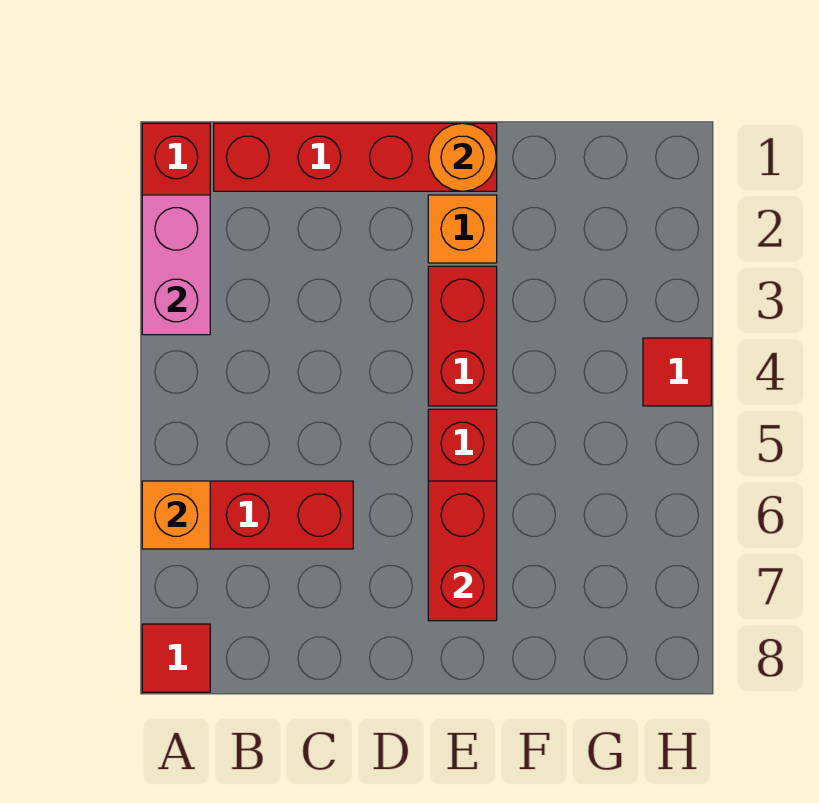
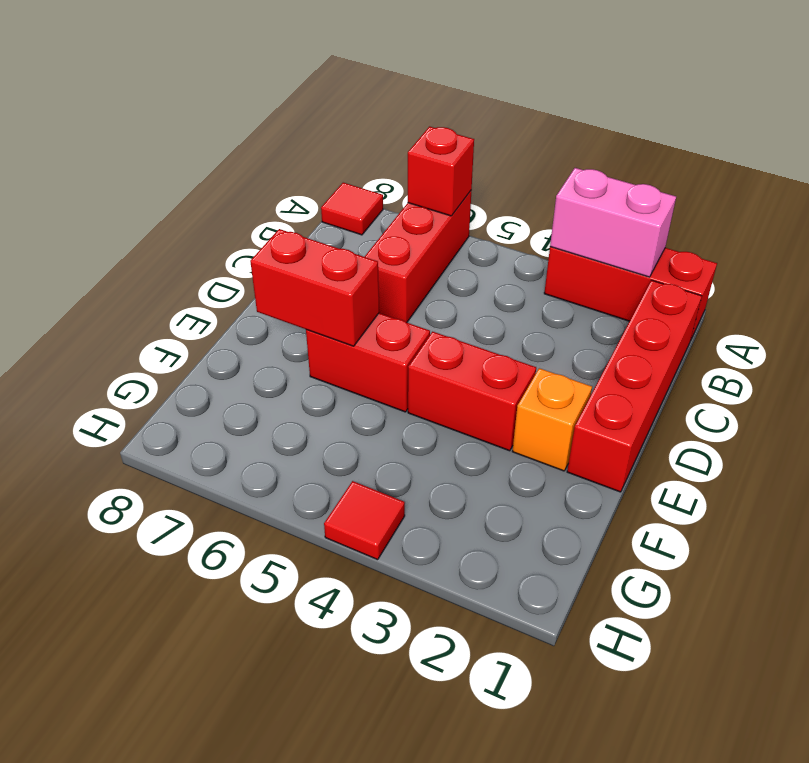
orange brick A6 level 2 -> red brick A6 level 2
orange round brick E1 level 2 -> none

